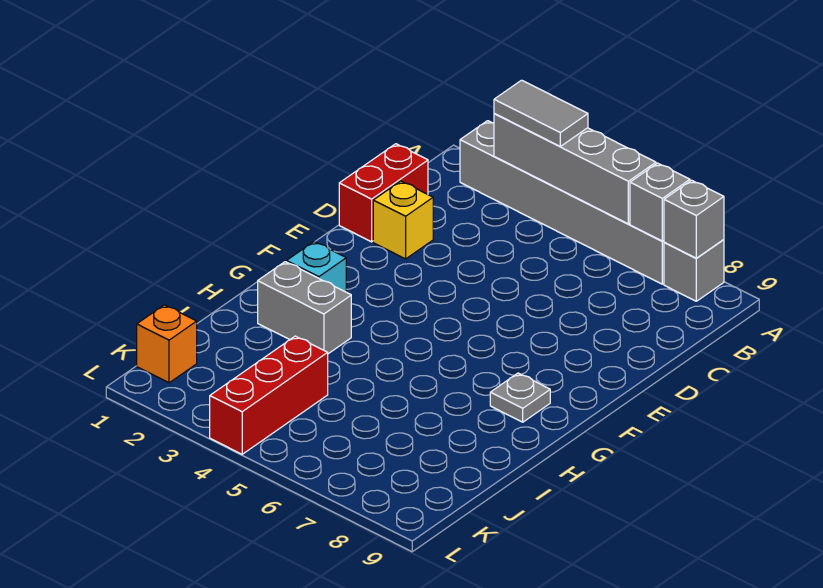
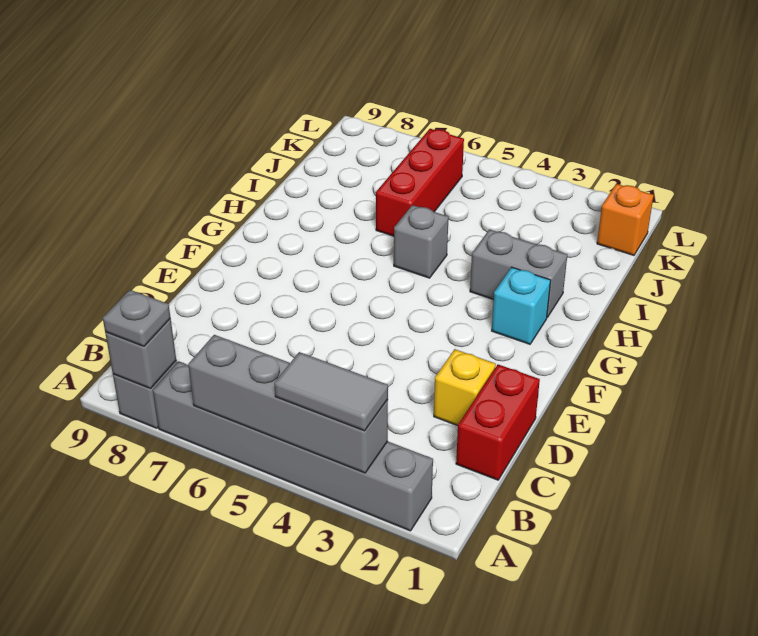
grey brick A7 level 2 -> grey brick H5 level 1
grey plate G8 level 1 -> grey plate A8 level 3
red brick J4:L4 level 1 -> red brick I6:K6 level 1

